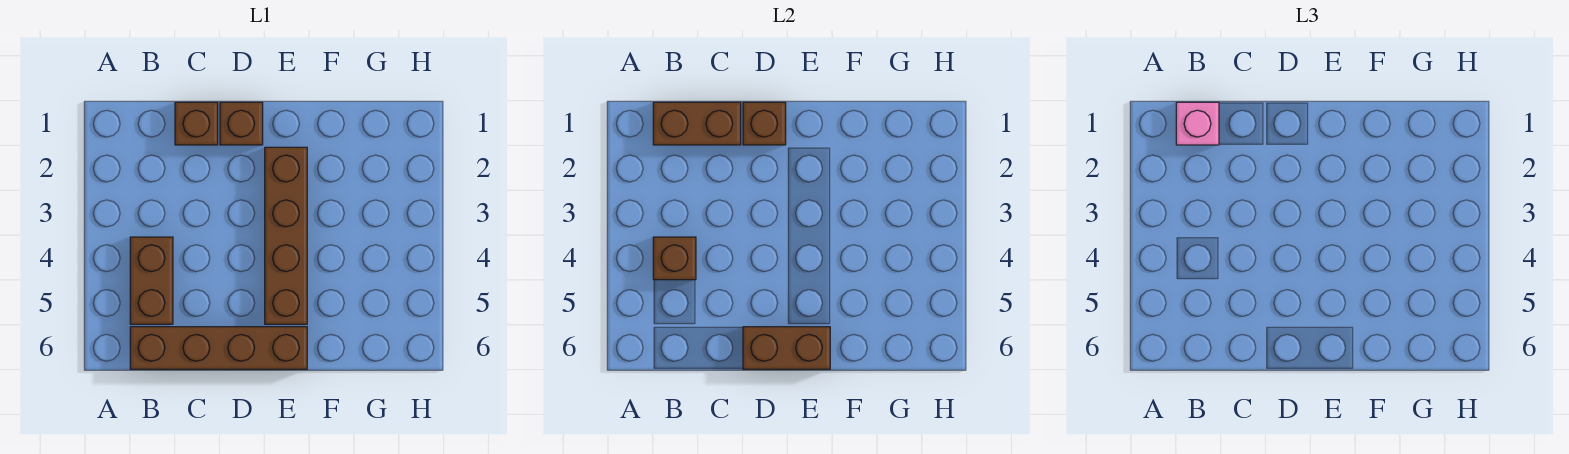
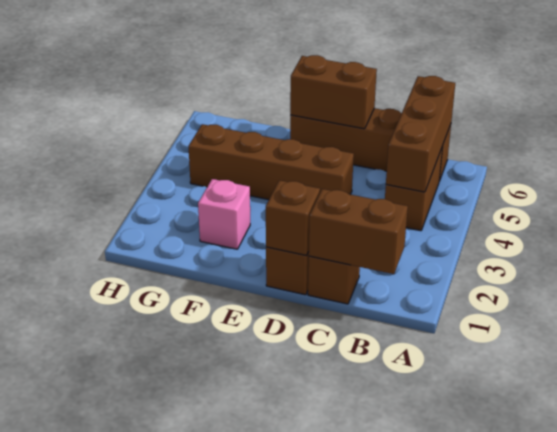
pink brick B1 level 3 -> pink brick F2 level 1
brown brick B4 level 2 -> brown brick B4:B6 level 2
brown brick E2:E5 level 1 -> brown brick D4:G4 level 1

